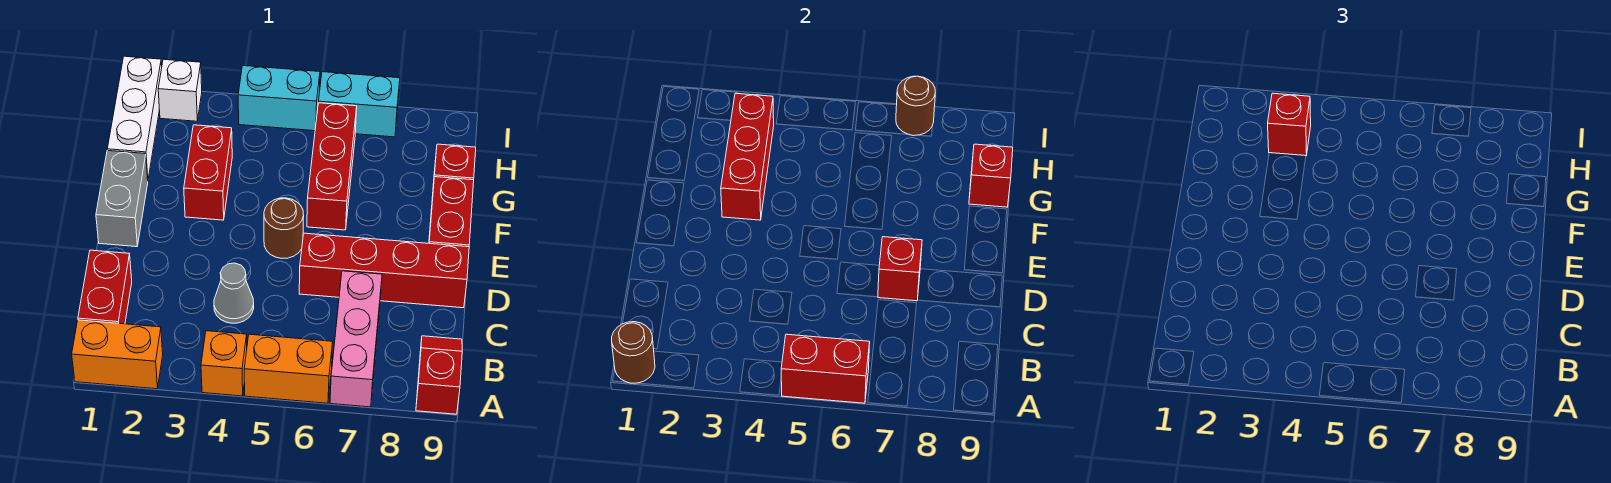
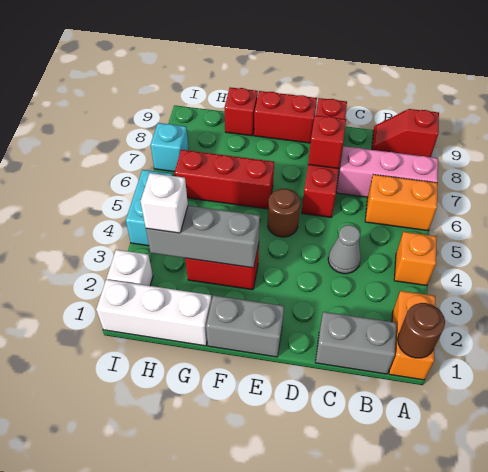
orange brick A5:A6 level 1 -> orange brick A6:B6 level 1
red brick A5:A6 level 2 -> none
red brick B1:C1 level 1 -> grey brick B1:C1 level 1
red brick F3:H3 level 2 -> grey brick F3:H3 level 2
red brick G9 level 2 -> none
red brick H3 level 3 -> white brick H3 level 3
cyan brick I6:I7 level 1 -> cyan brick I7 level 1
brown round brick I7 level 2 -> none

